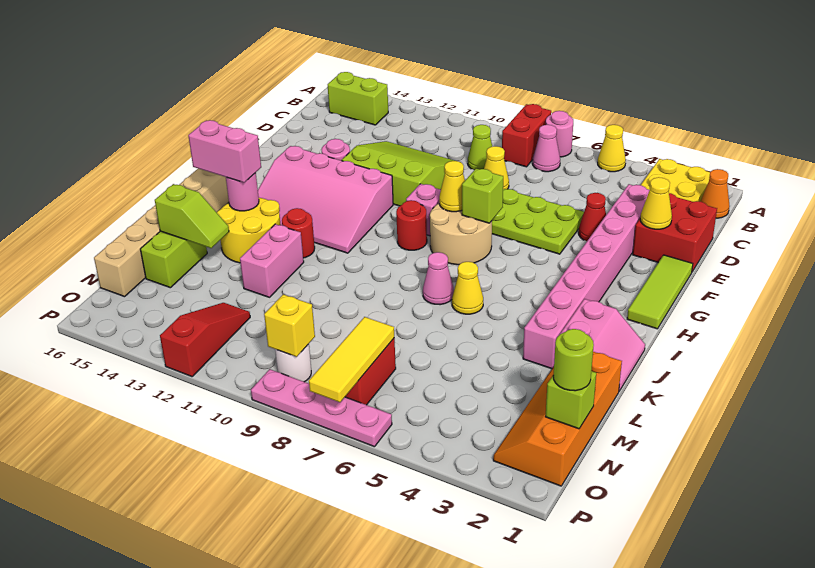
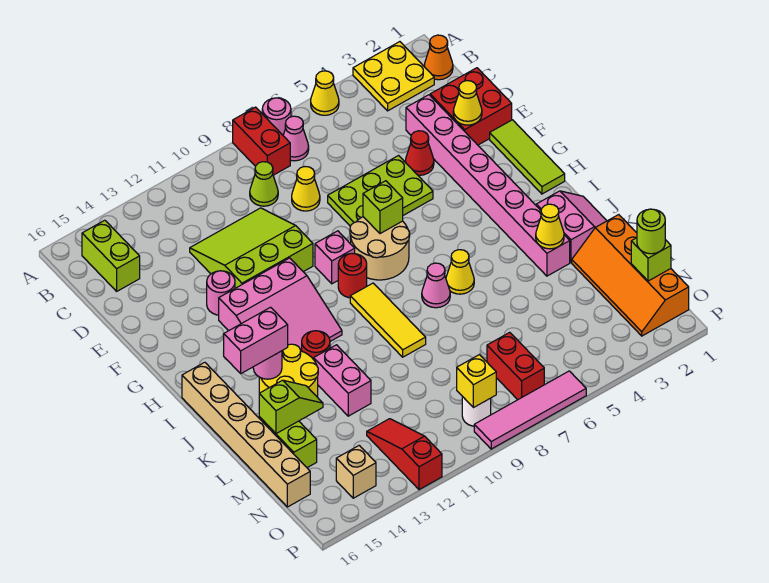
lime brick B14:B15 level 1 -> lime brick B15:C15 level 1
yellow cone G8 level 2 -> yellow cone K3 level 2
pink slope G11:I14 level 1 top G -> pink slope G11:I13 level 1 top G
yellow tile N7:P7 level 2 -> yellow tile I9:K9 level 1
none -> tan brick O14 level 1
pink plate P6:P9 level 1 -> pink tile P6:P9 level 1

